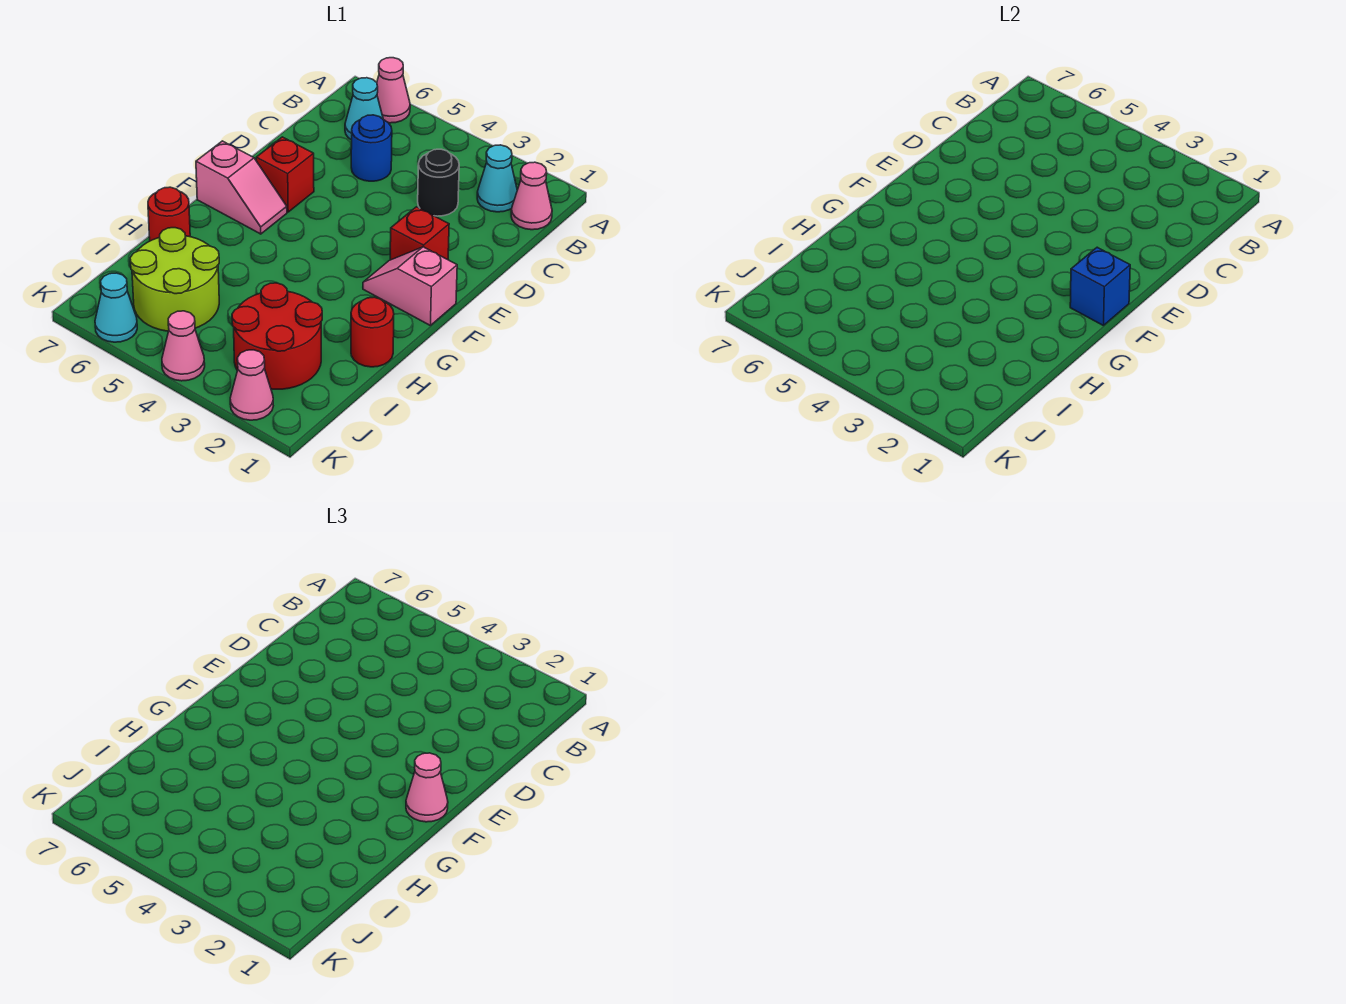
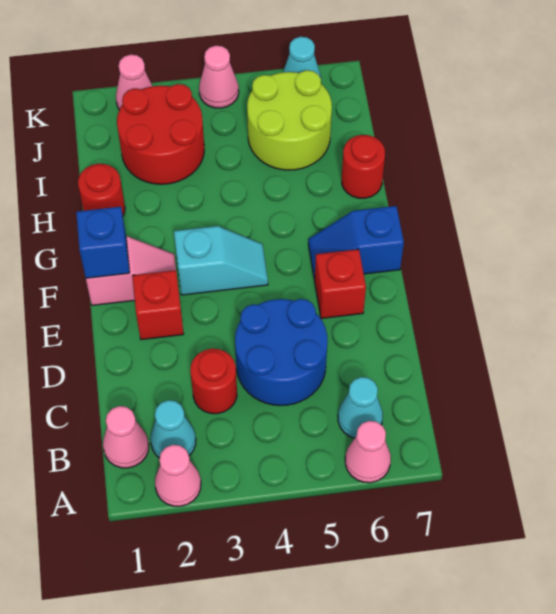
black round brick C3 level 1 -> red round brick C3 level 1
blue round brick C5 level 1 -> blue round brick C4:D5 level 1
pink cone F1 level 3 -> pink cone A2 level 1
none -> cyan slope F3:F4 level 1 top 3
pink slope F6:F7 level 1 top 7 -> blue slope F6:F7 level 1 top 7

